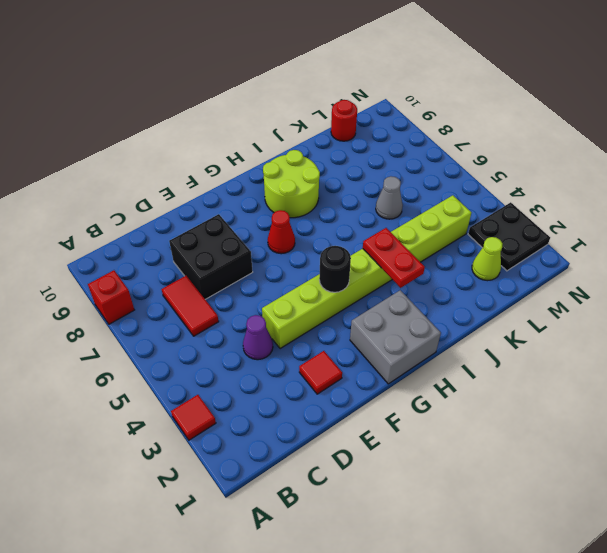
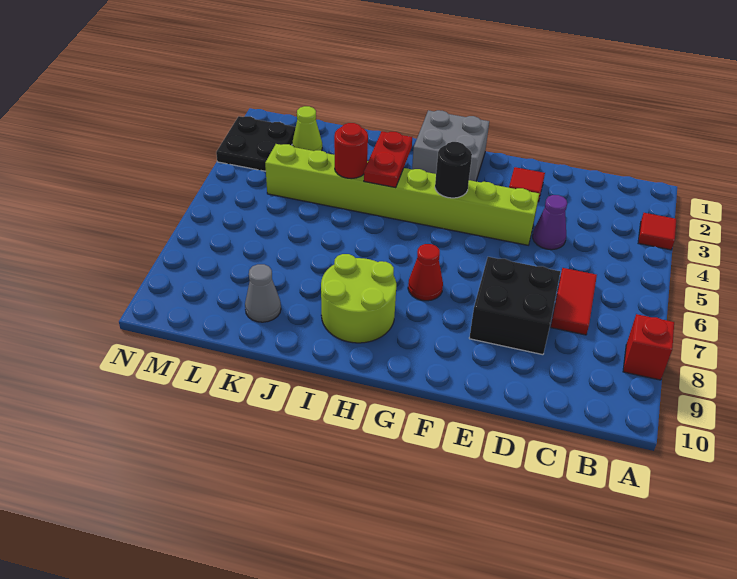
grey cone K6 level 1 -> grey cone K9 level 1
red round brick L10 level 1 -> red round brick J4 level 2

